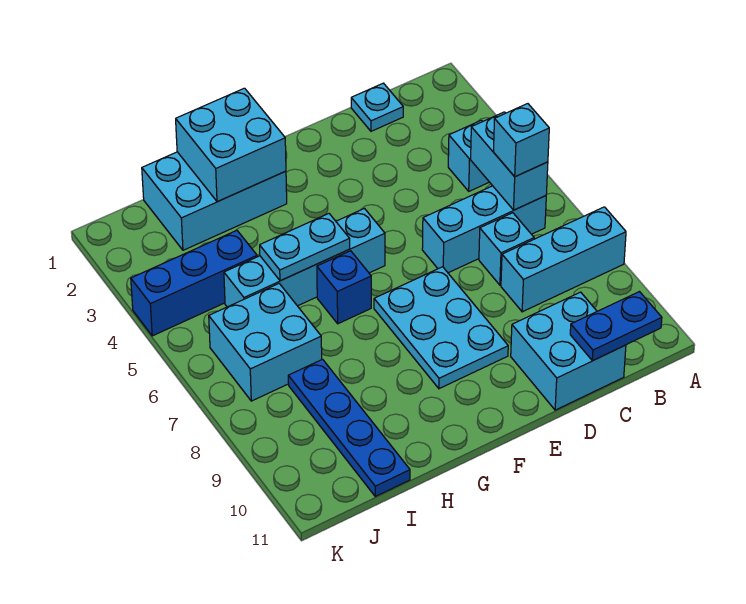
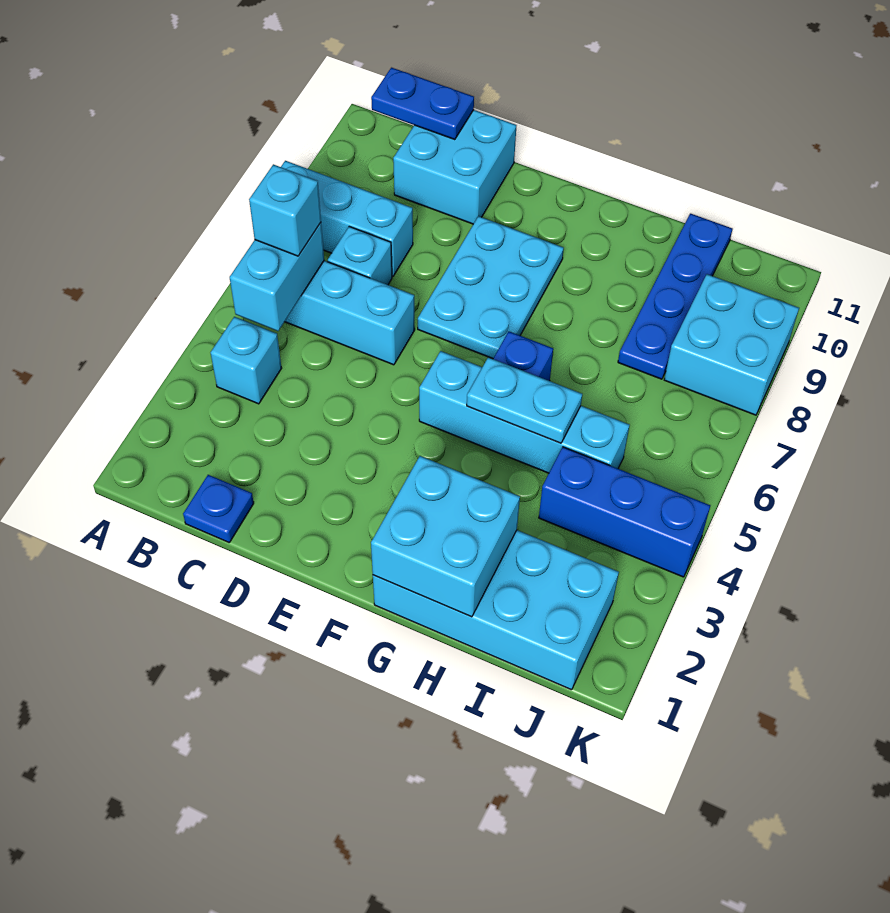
cyan plate C1 level 1 -> blue plate C1 level 1
cyan brick G1:I2 level 1 -> cyan brick G1:J2 level 1
cyan brick I6:J7 level 1 -> cyan brick J8:K9 level 1

